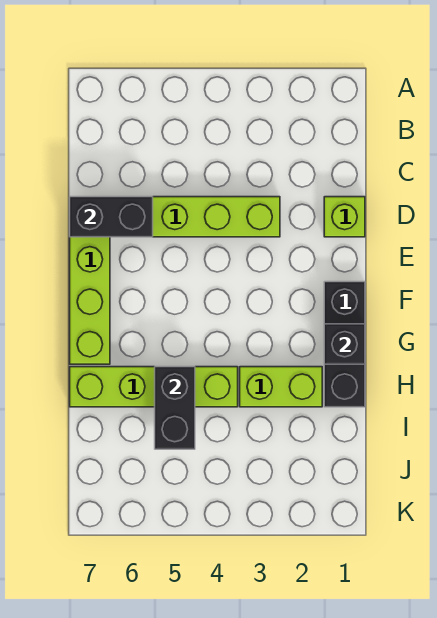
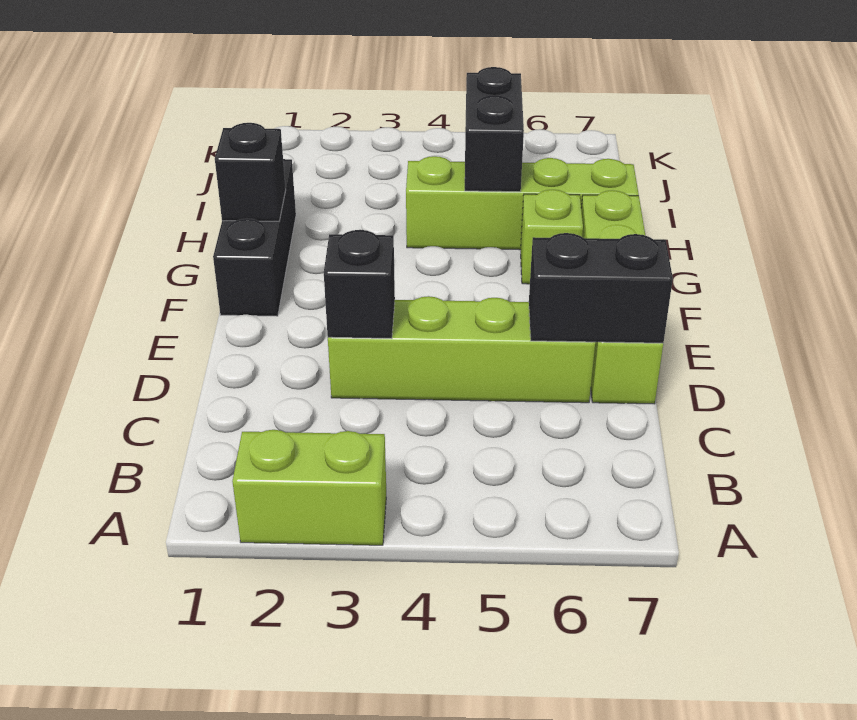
lime brick D1 level 1 -> lime brick G6 level 1
none -> black brick D3 level 2
lime brick H2:H3 level 1 -> lime brick A2:A3 level 1

